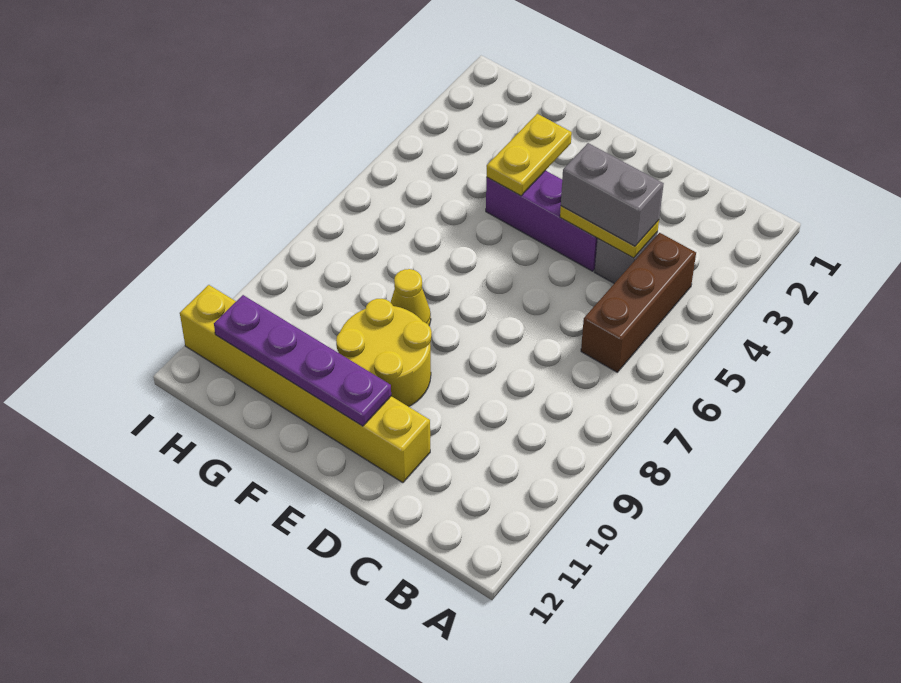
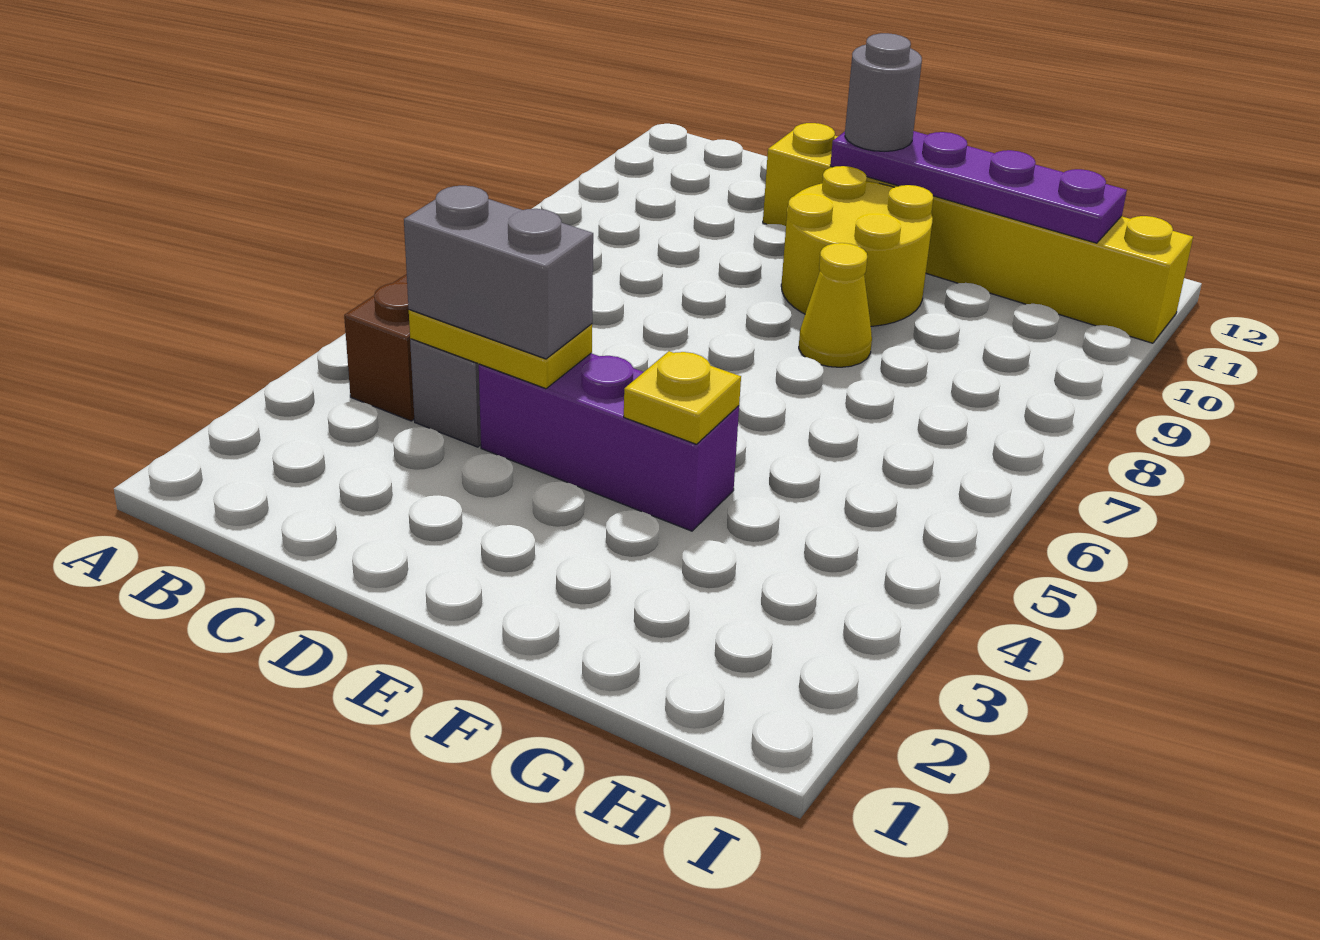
none -> grey round brick E11 level 3
yellow plate F3:F4 level 2 -> yellow plate F4 level 2

